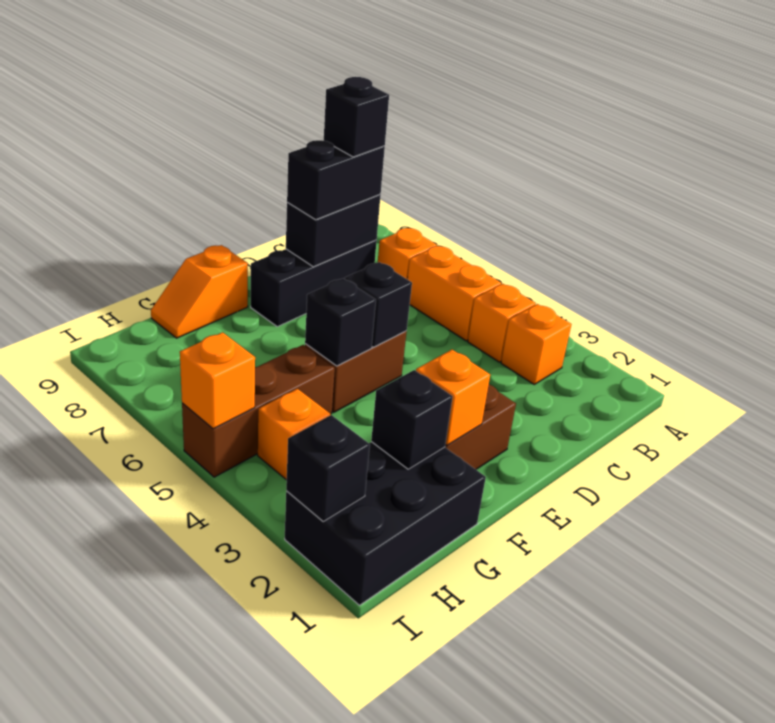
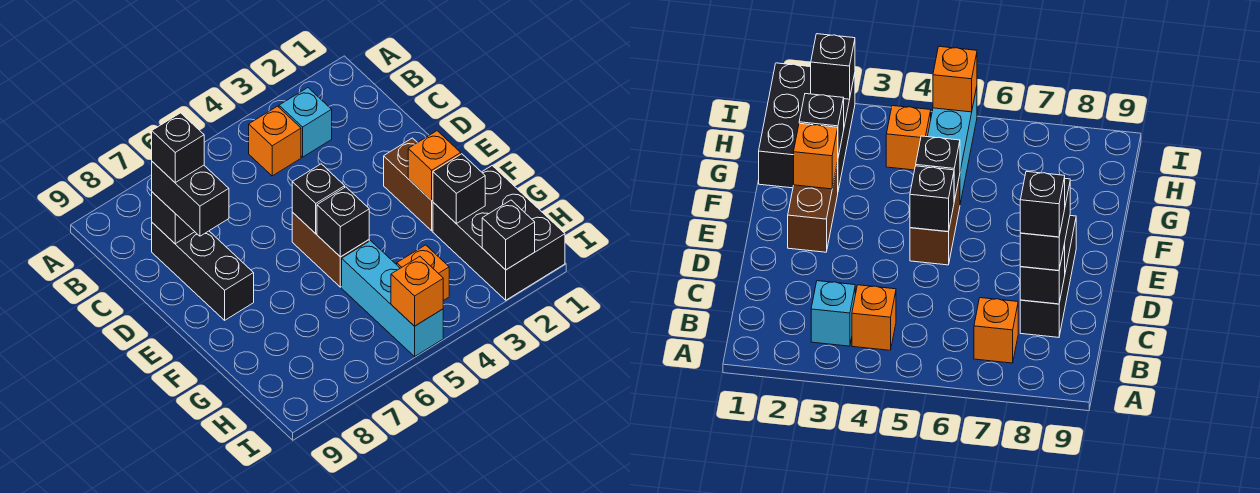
orange brick B3 level 1 -> cyan brick B3 level 1
orange brick B5:B6 level 1 -> none
black brick C8:D8 level 2 -> black brick C8 level 2
orange slope F9:G9 level 1 top F -> none
brown brick G5:I5 level 1 -> cyan brick G5:I5 level 1

